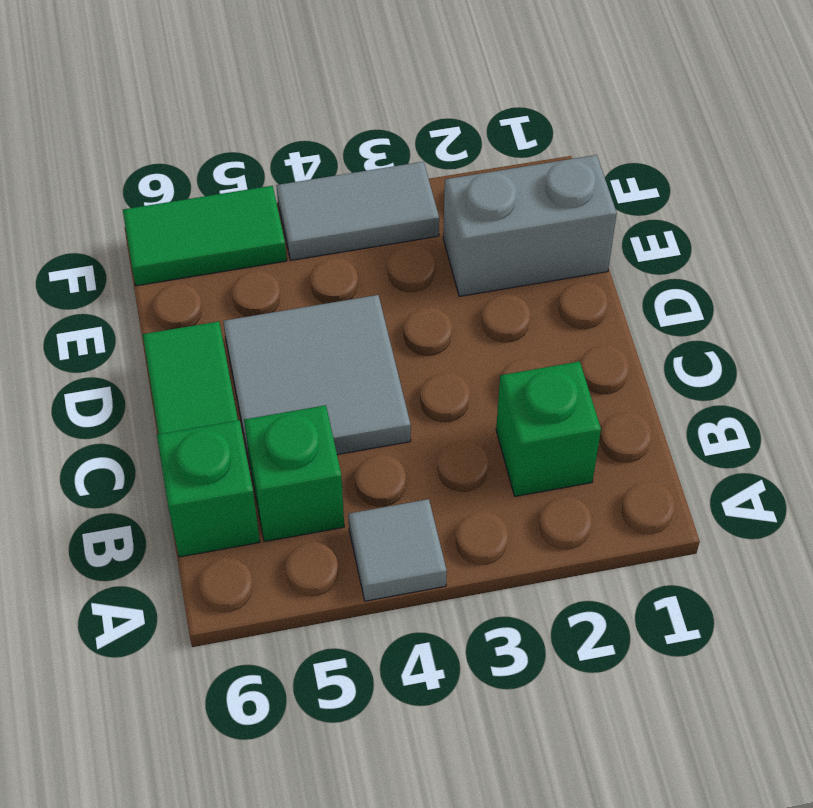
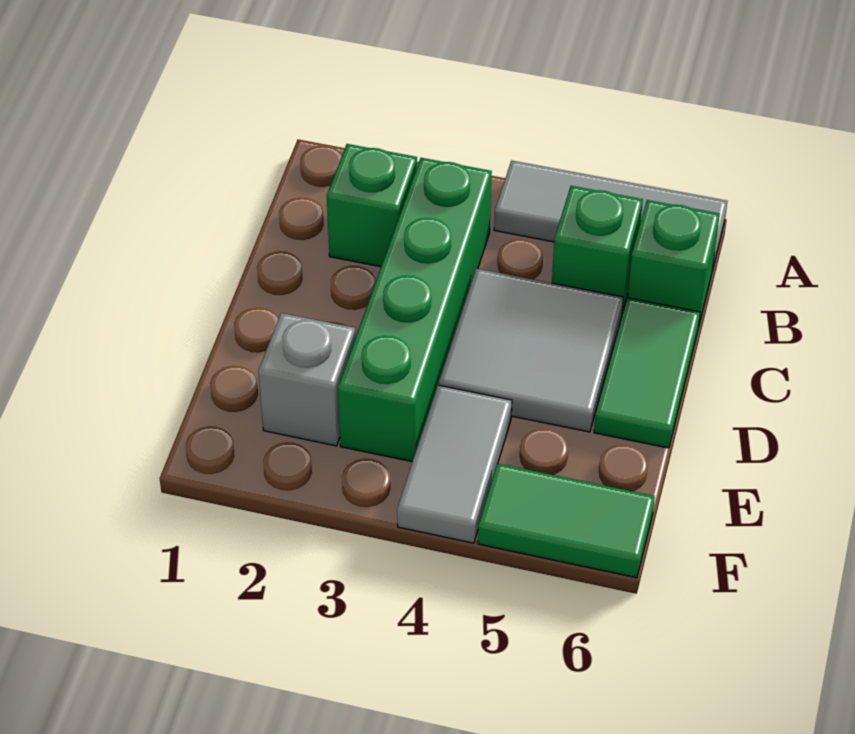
grey tile A4 level 1 -> grey tile A4:A6 level 1
none -> green brick B3:E3 level 1
grey brick E1:E2 level 1 -> grey brick E2 level 1
grey tile F3:F4 level 1 -> grey tile E4:F4 level 1

